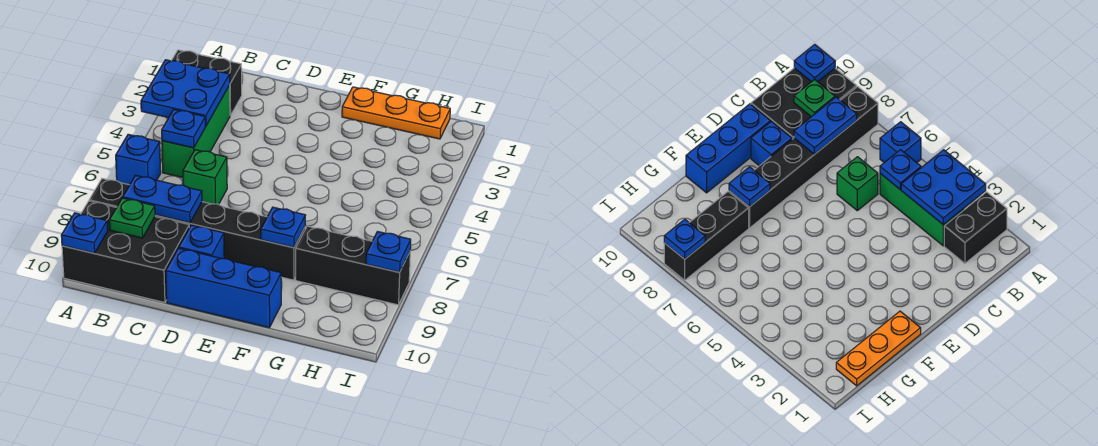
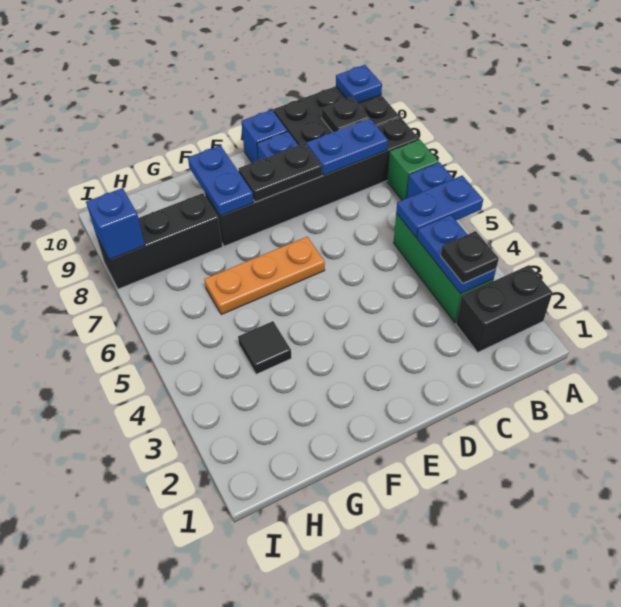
blue plate A3:B4 level 2 -> blue plate B3:B4 level 2
none -> black plate B3 level 3
blue plate B5 level 2 -> blue plate A5:B5 level 2
green plate B9 level 2 -> black plate B9 level 2
green brick C6 level 1 -> green brick A7 level 1
none -> black plate D8:E8 level 2
blue brick D10:F10 level 1 -> blue brick D10 level 1
orange plate F1:H1 level 1 -> orange plate E6:G6 level 1
blue plate F8 level 2 -> blue plate F8:F9 level 2
none -> black tile G4 level 1
blue plate I8 level 2 -> blue brick I8 level 2

